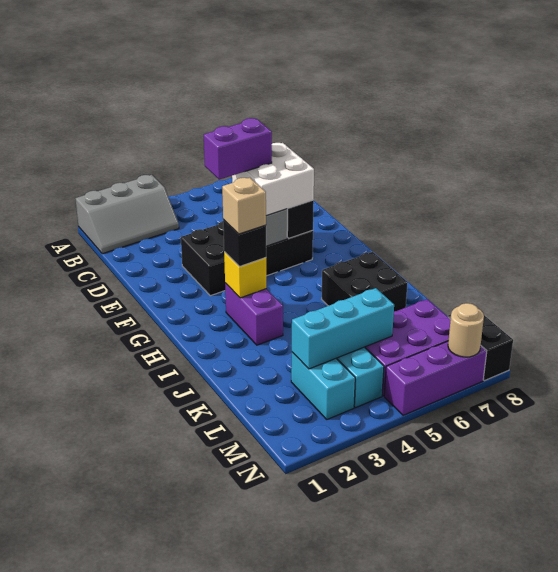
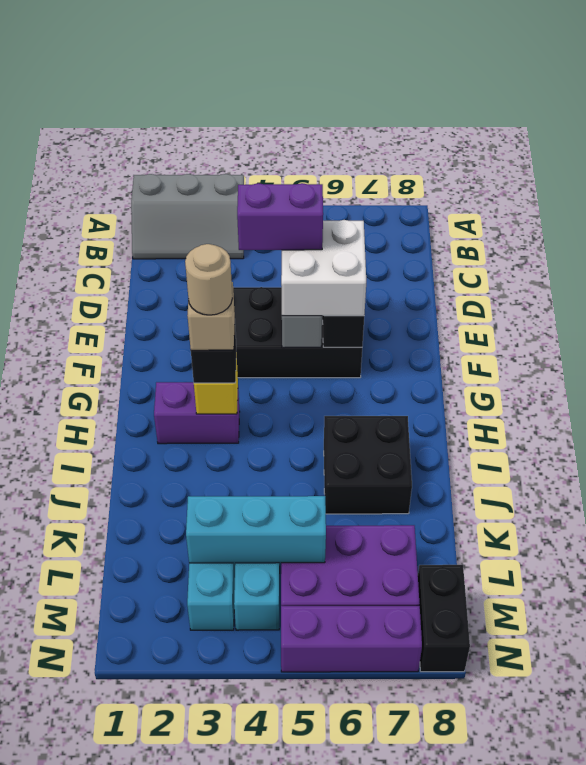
purple brick H3:I3 level 1 -> purple brick H2:H3 level 1
tan round brick N7 level 2 -> tan round brick H3 level 5

